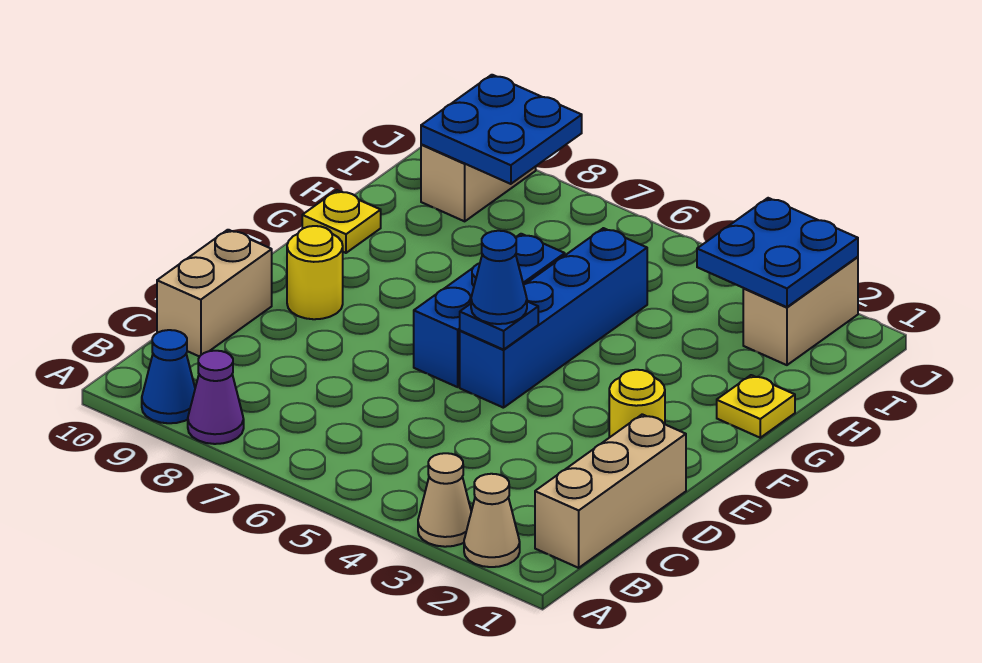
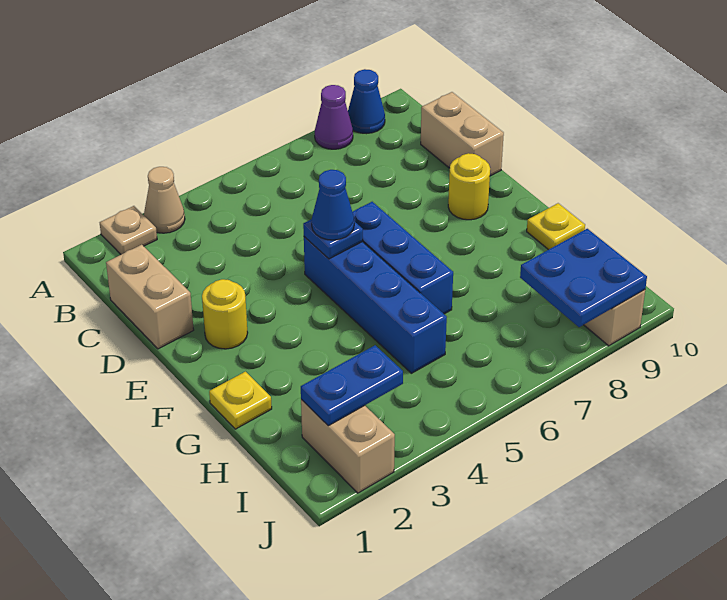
tan cone A2 level 1 -> tan plate A2 level 1
tan brick B1:D1 level 1 -> tan brick C1:D1 level 1
blue plate I2:J3 level 2 -> blue plate I2:I3 level 2

